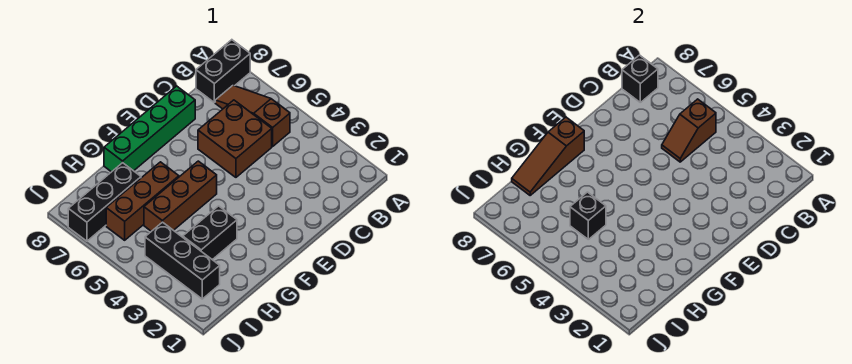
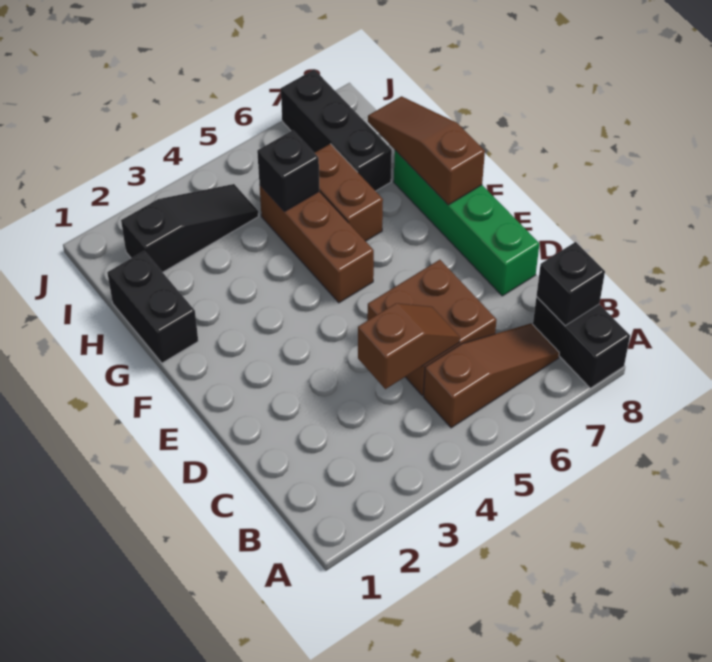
brown slope B5:C5 level 2 top B -> brown slope C4:C5 level 2 top 4
black brick G3:H3 level 1 -> black brick G1:H1 level 1
brown brick G6:I6 level 1 -> brown brick G6:H6 level 1
black brick I2:I4 level 1 -> black slope I2:I4 level 1 top 2

